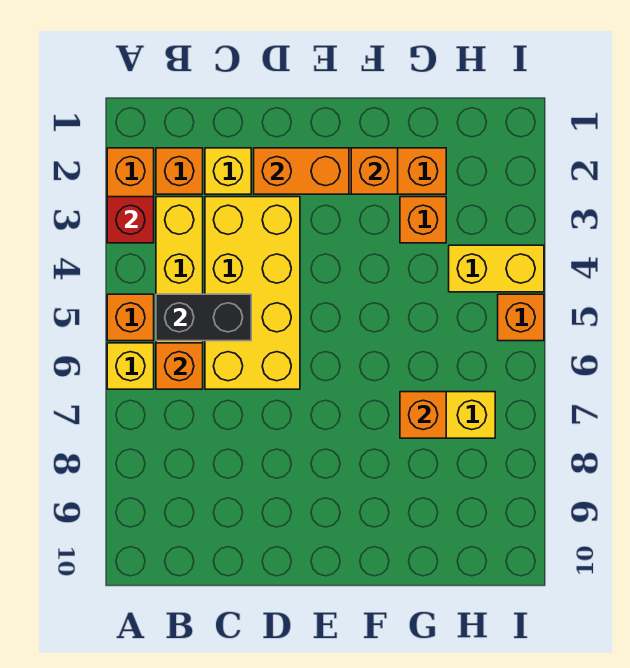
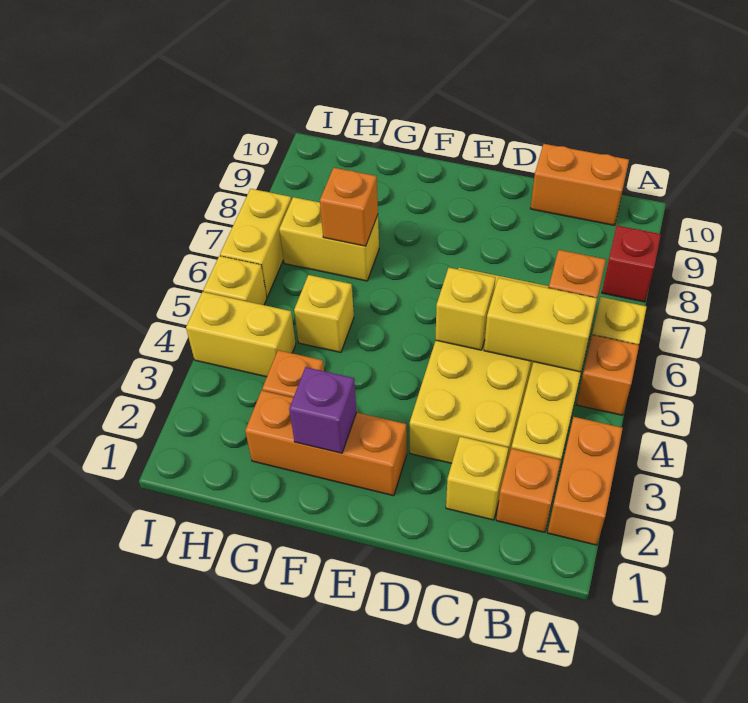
red brick A3 level 2 -> red brick A8 level 1
black brick B5:C5 level 2 -> yellow brick B5:C5 level 2
orange brick D2:E2 level 2 -> orange brick B10:C10 level 1
none -> yellow brick D5 level 2
orange brick F2 level 2 -> purple brick F2 level 2
none -> yellow brick G5 level 1
orange brick I5 level 1 -> yellow brick I5 level 1
none -> yellow brick I6:I7 level 1

